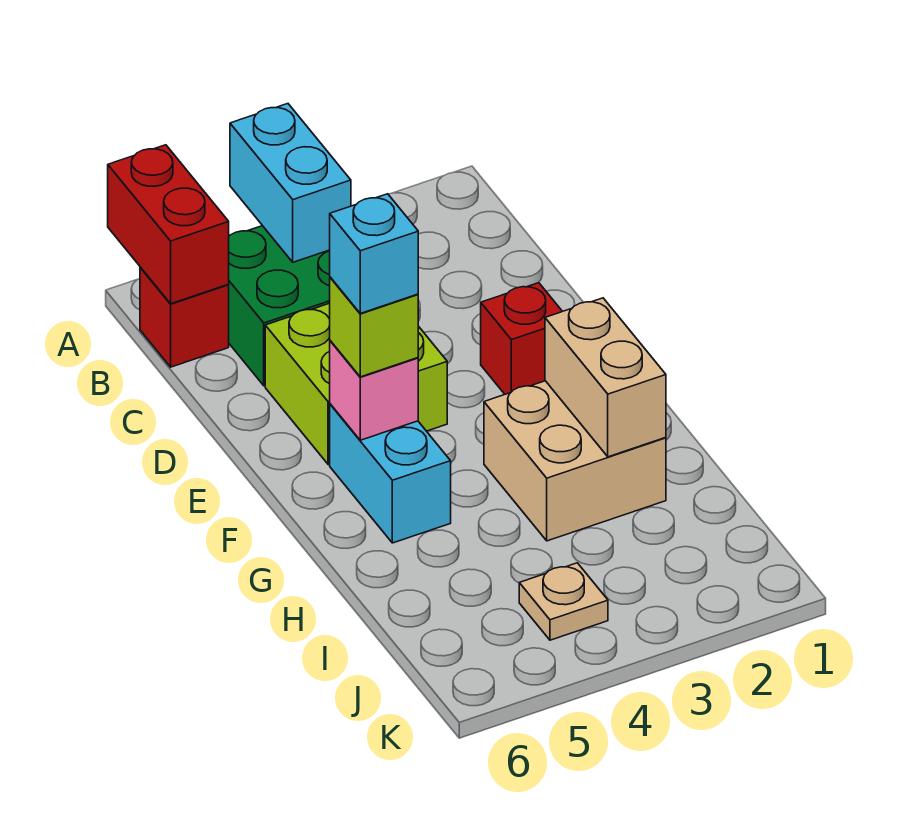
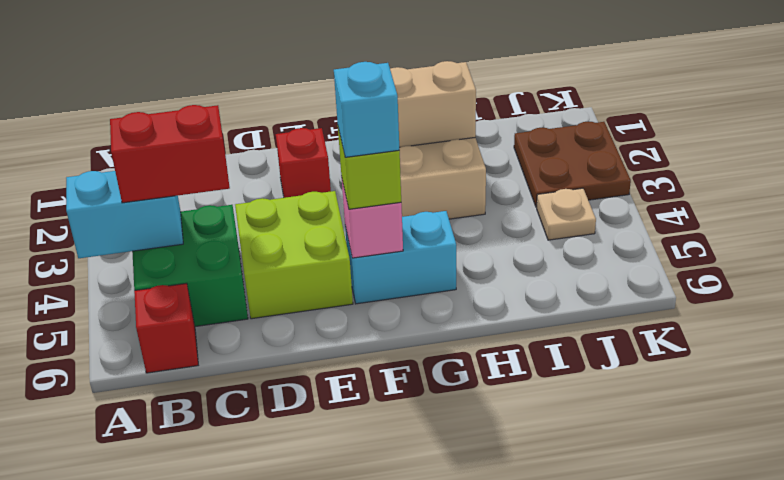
red brick A6:B6 level 2 -> red brick B4:C4 level 3
none -> brown plate J2:K3 level 1

